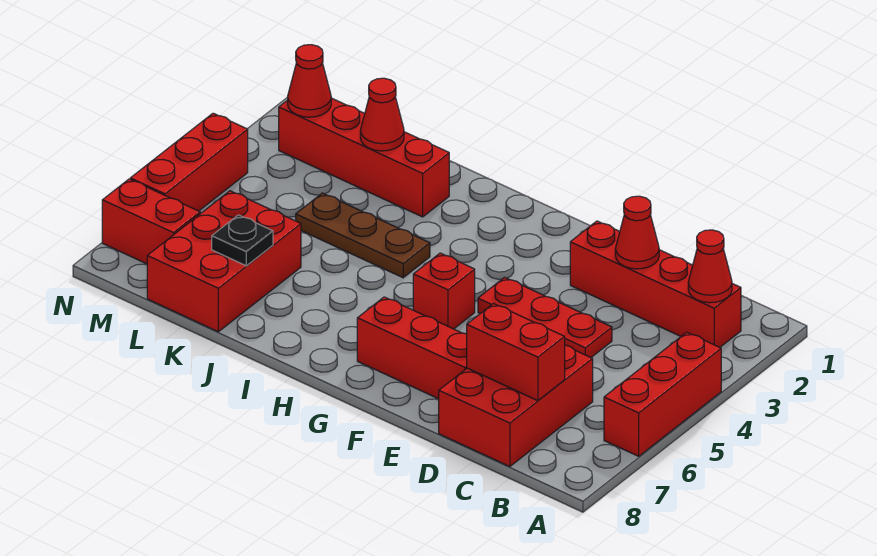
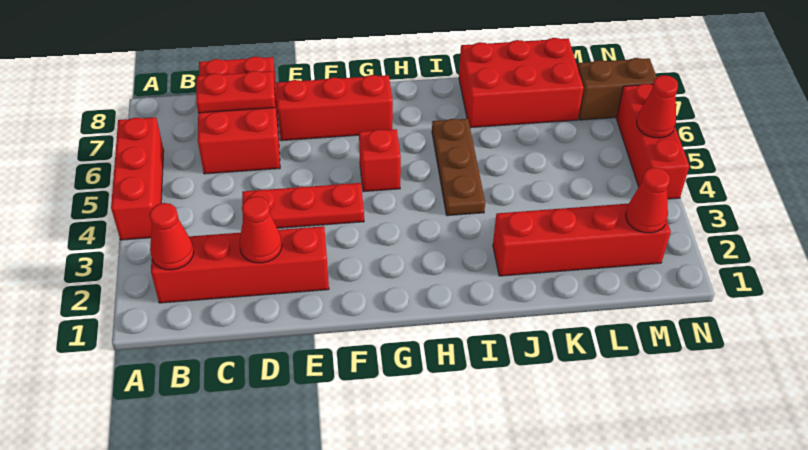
red brick C7:D7 level 2 -> red plate C7:D7 level 2
brown plate I4:K4 level 1 -> brown plate I4:I6 level 1
red cone K2 level 2 -> red cone N5 level 2
red brick K6:L8 level 1 -> red brick J7:L8 level 1
black plate K7 level 2 -> none
red brick M7:N7 level 1 -> brown brick M7:N7 level 1

